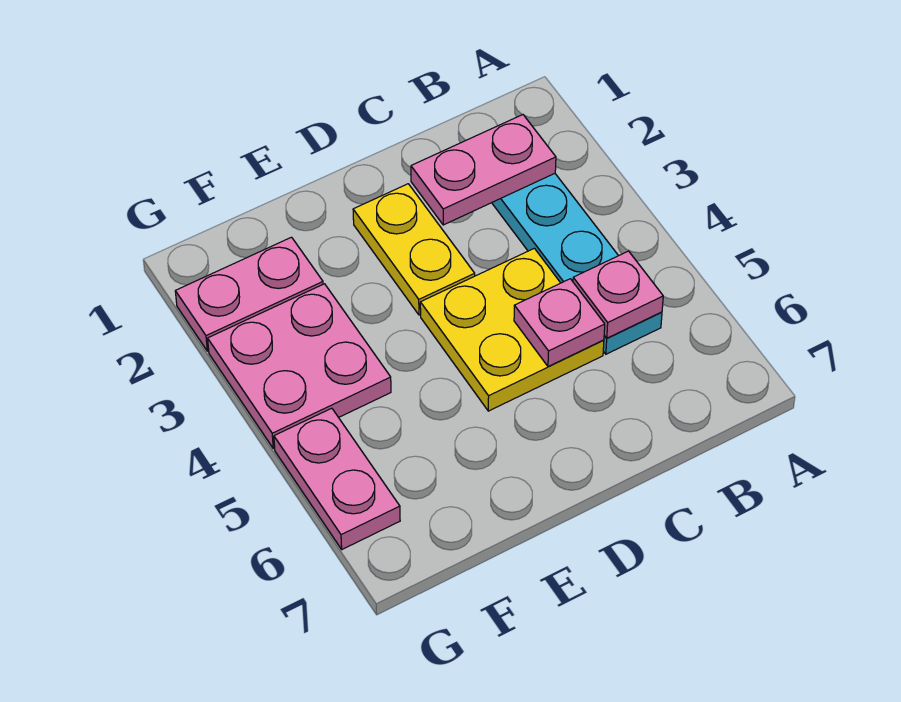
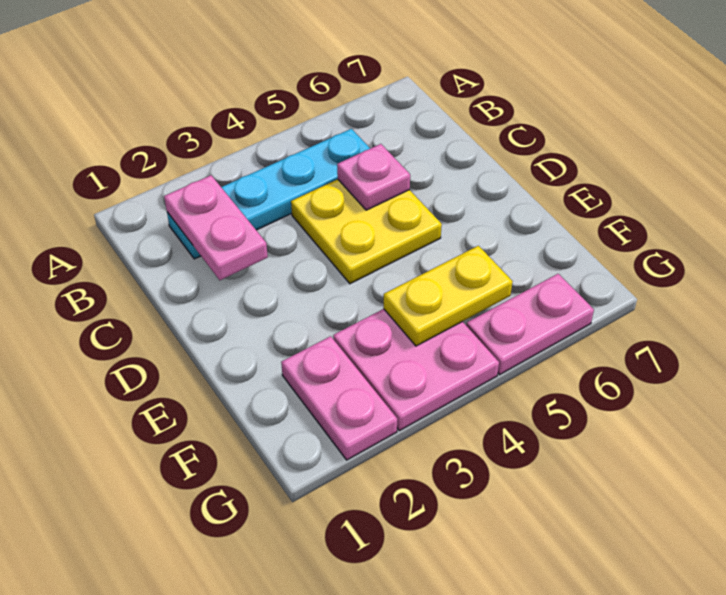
pink plate B5 level 2 -> none
yellow plate D2:D3 level 1 -> yellow plate F4:F5 level 2

